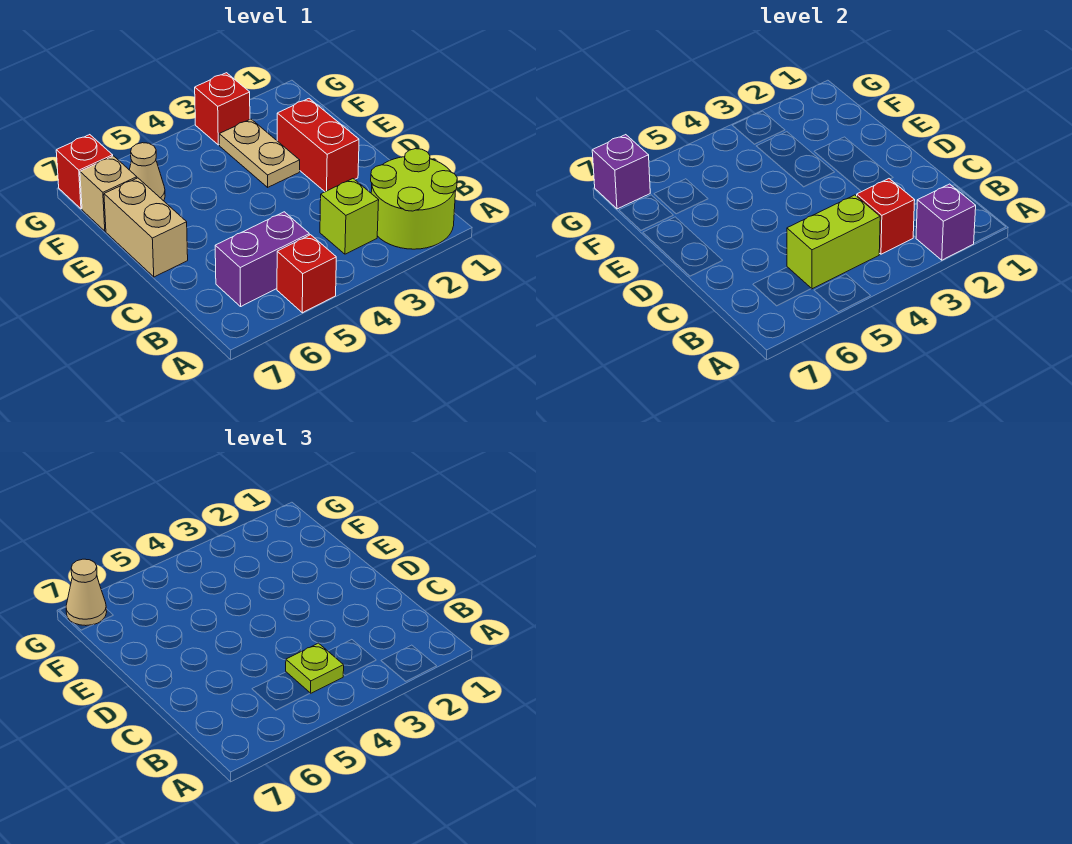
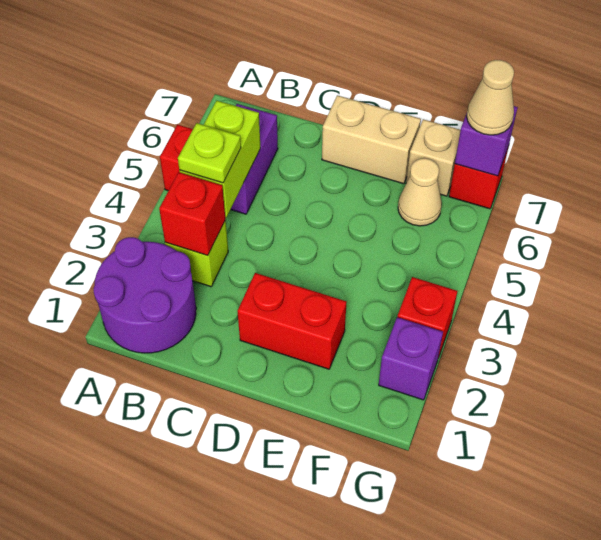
lime round brick A1:B2 level 1 -> purple round brick A1:B2 level 1
purple brick A2 level 2 -> purple brick G2 level 1
tan plate E3:F3 level 1 -> none

